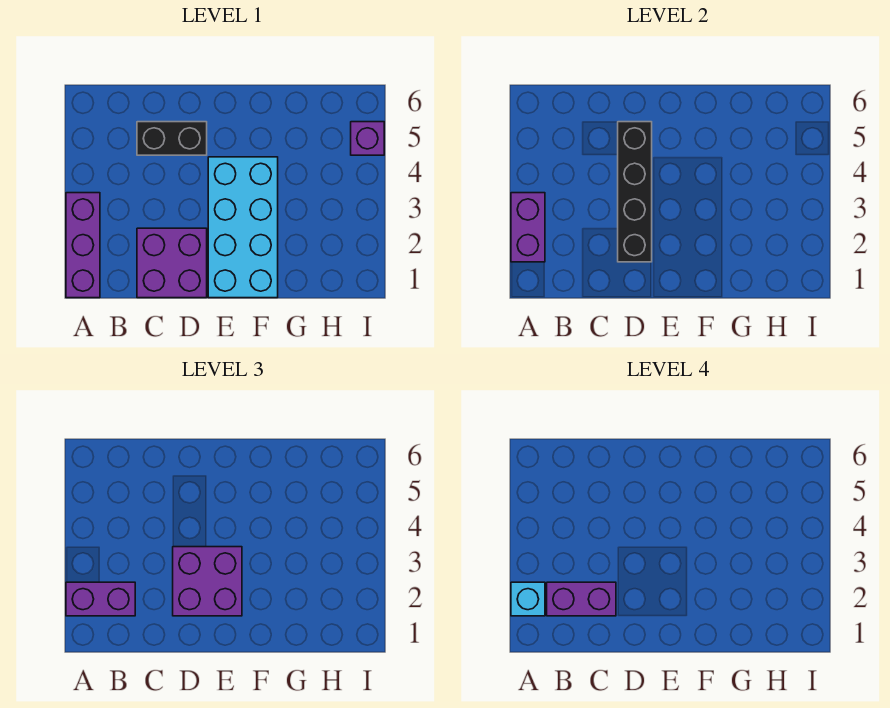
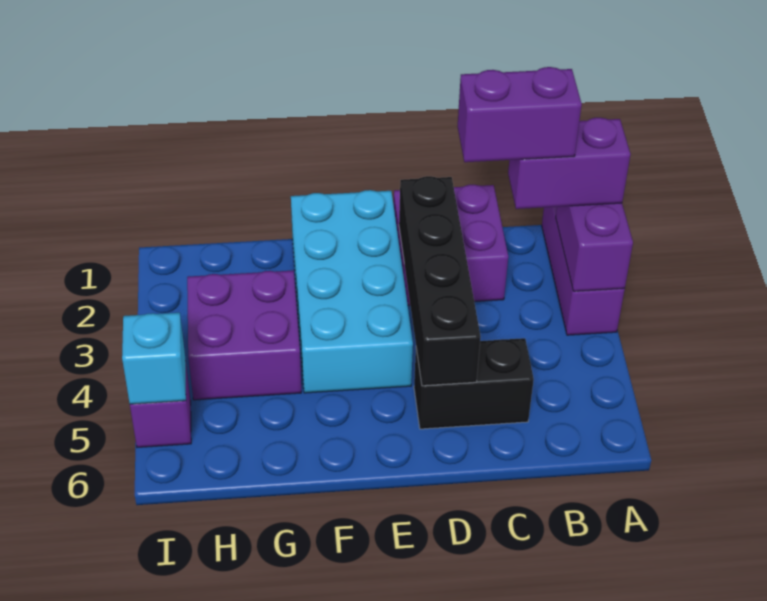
cyan brick A2 level 4 -> cyan brick I5 level 2
purple brick D2:E3 level 3 -> purple brick G3:H4 level 1

